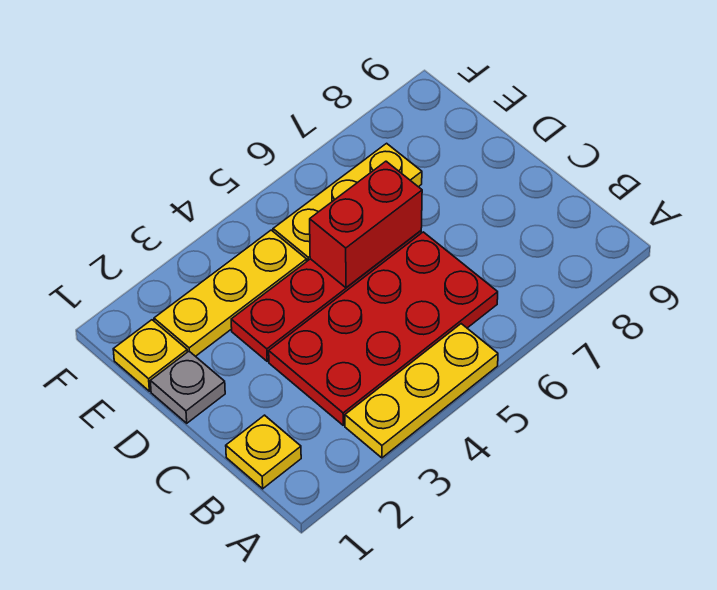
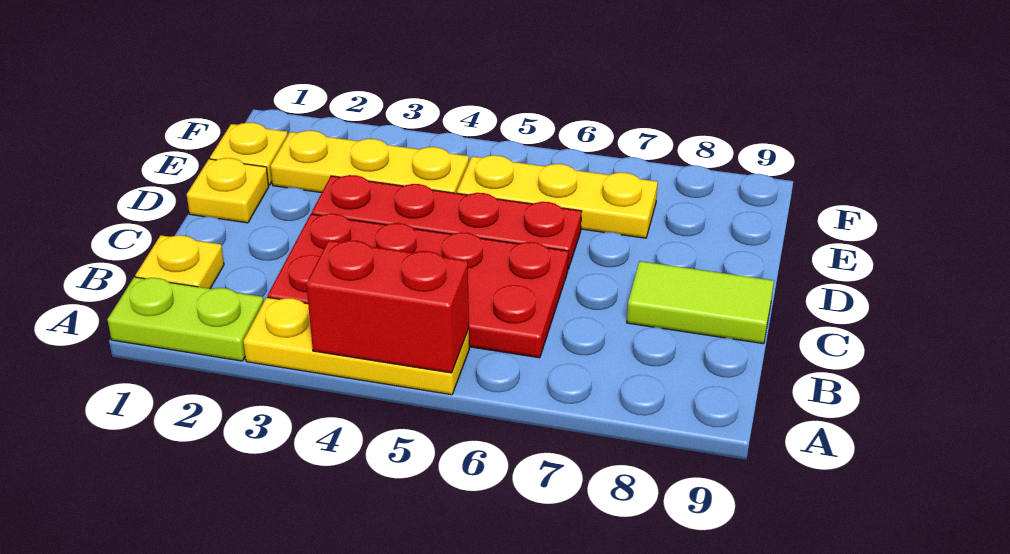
none -> lime plate A1:A2 level 1
none -> lime tile C8:C9 level 1
grey plate D1 level 1 -> yellow plate D1 level 1
red brick D5:D6 level 2 -> red brick A4:A5 level 2

